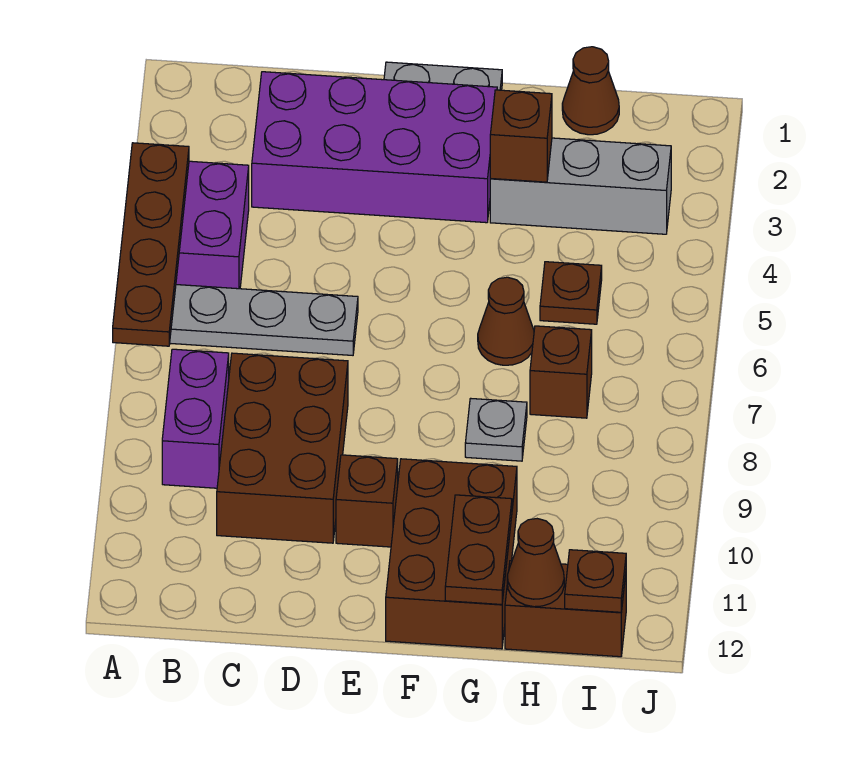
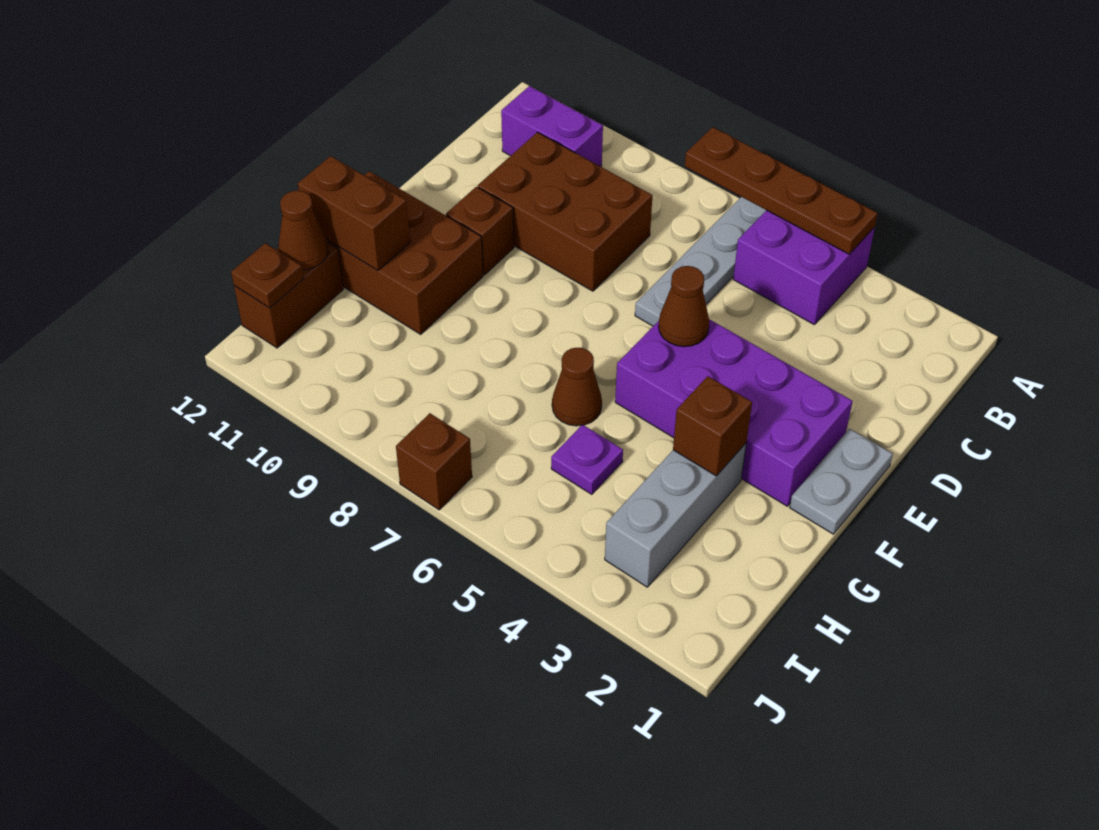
purple brick B8:B9 level 1 -> purple brick B10:B11 level 1
purple brick C2:F3 level 1 -> purple brick E2:F5 level 1
grey plate G8 level 1 -> none
brown plate G11:G12 level 2 -> brown brick G11:G12 level 2
brown cone H1 level 1 -> brown cone E5 level 2
brown plate H5 level 1 -> purple plate H5 level 1
brown brick H7 level 1 -> brown brick J7 level 1

